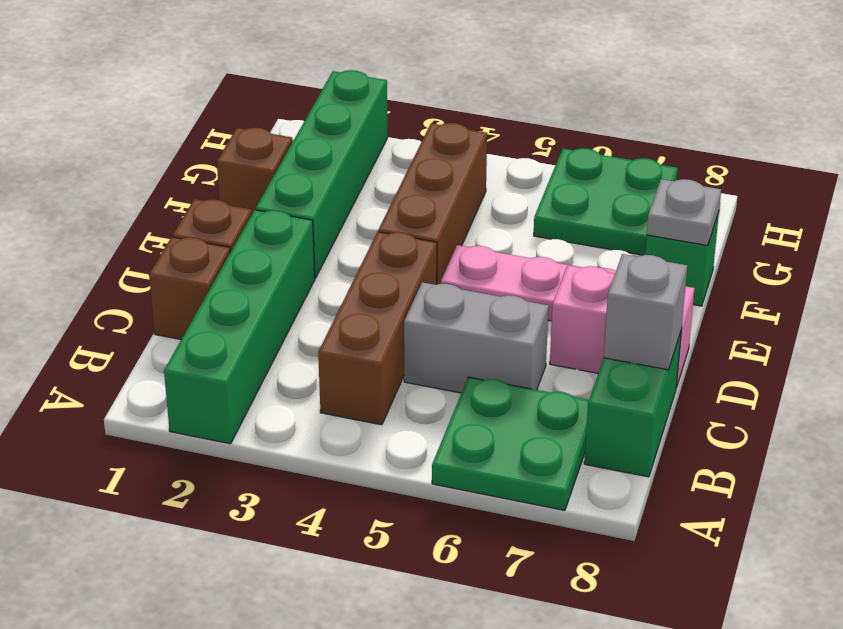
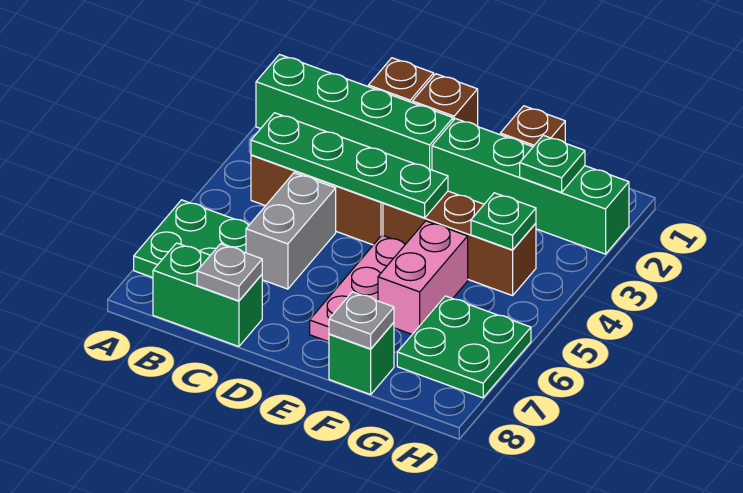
none -> green plate B4:E4 level 2
grey brick C8 level 2 -> grey plate C8 level 2
pink brick D7:D8 level 1 -> pink brick F5:F6 level 1
none -> green plate G2 level 2
none -> green plate G4 level 2

